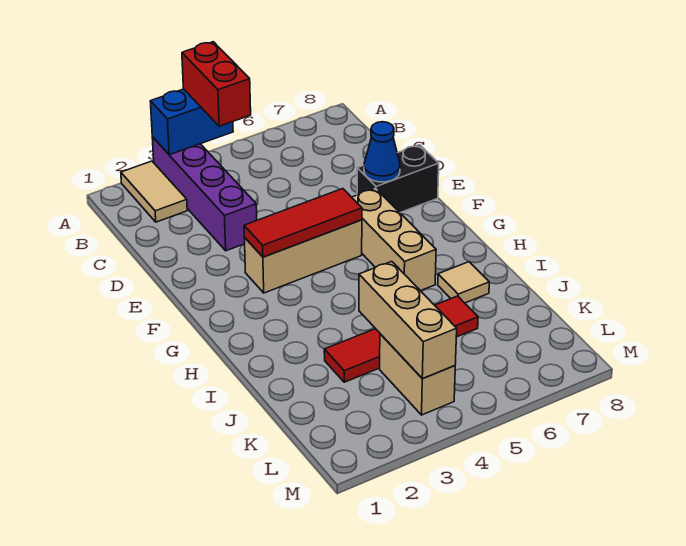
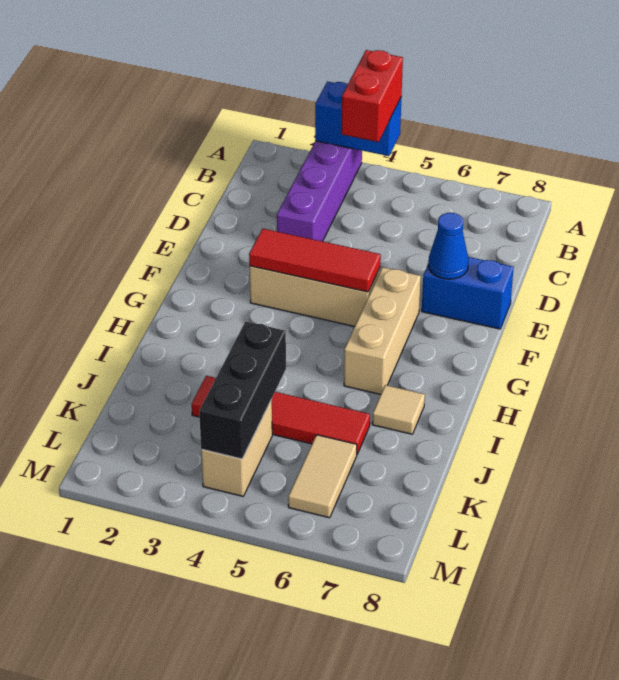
tan tile A2:B2 level 1 -> tan tile K6:L6 level 1
black brick E7:E8 level 1 -> blue brick E7:E8 level 1
tan brick J4:L4 level 2 -> black brick J4:L4 level 2

